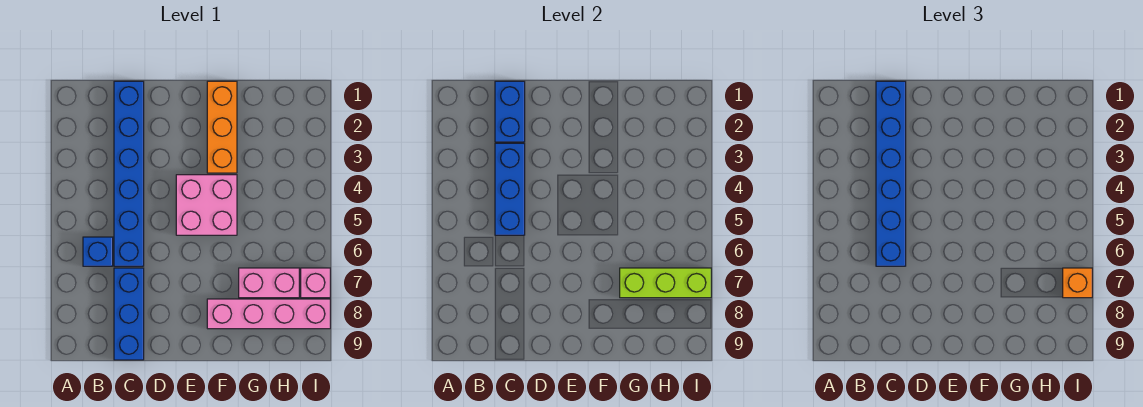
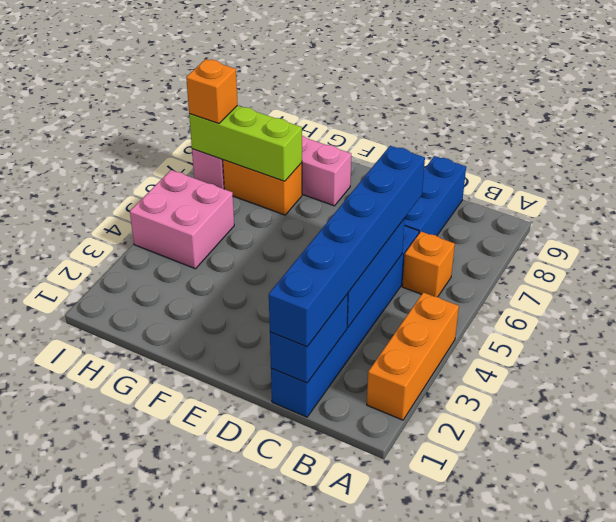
blue brick B6 level 1 -> orange brick B6 level 1
pink brick E4:F5 level 1 -> pink brick H4:I5 level 1
orange brick F1:F3 level 1 -> orange brick A2:A4 level 1
pink brick G7:H7 level 1 -> orange brick G7:H7 level 1

